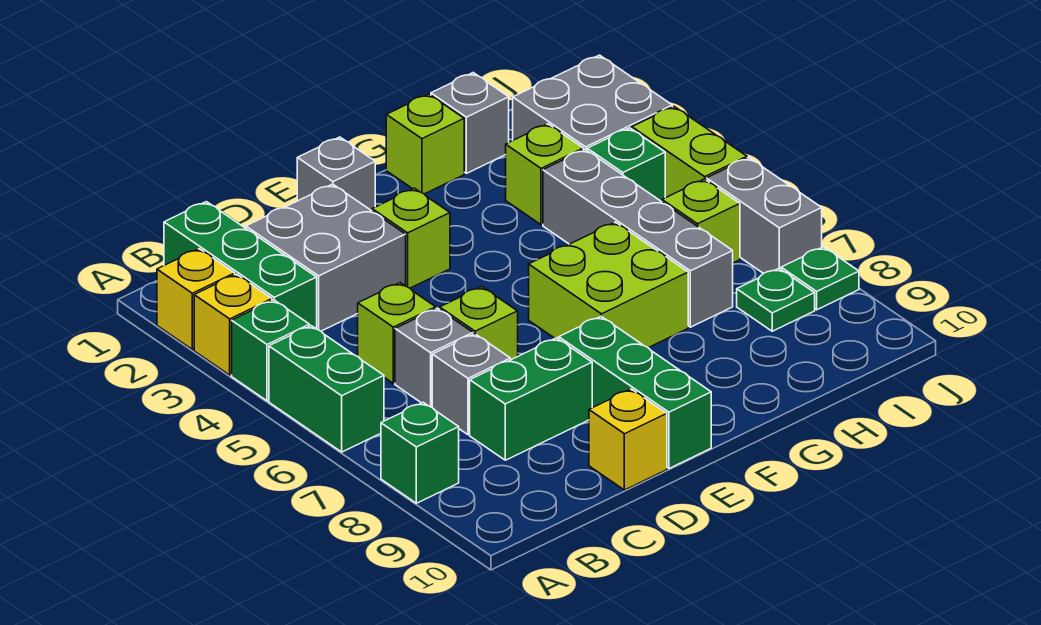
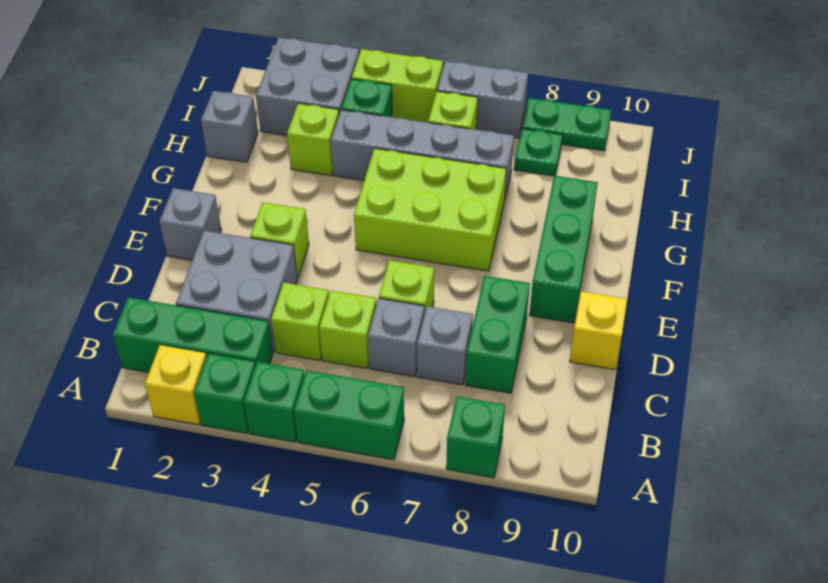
yellow brick A3 level 1 -> green brick A3 level 1
green brick E8:E10 level 1 -> green brick E9:G9 level 1
lime brick F6:G7 level 1 -> lime brick F5:G7 level 1
lime brick G1 level 1 -> lime brick C4 level 1
green plate J8 level 1 -> green plate J8:J9 level 1

